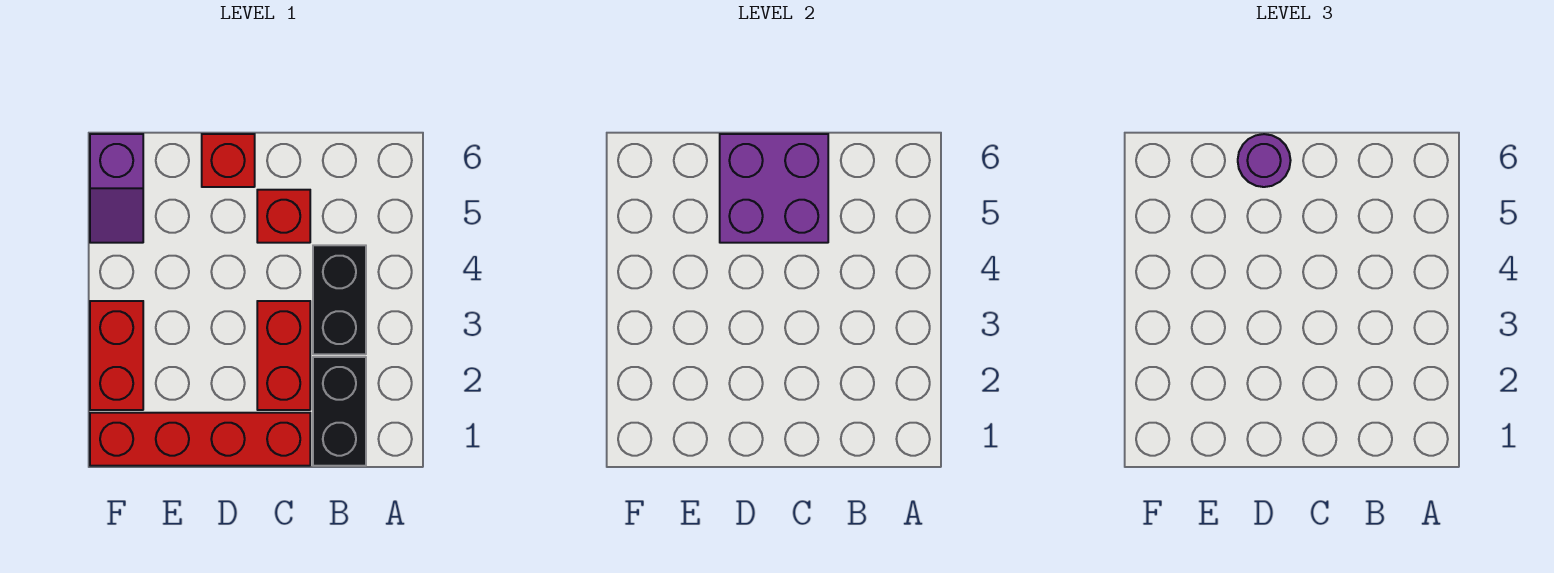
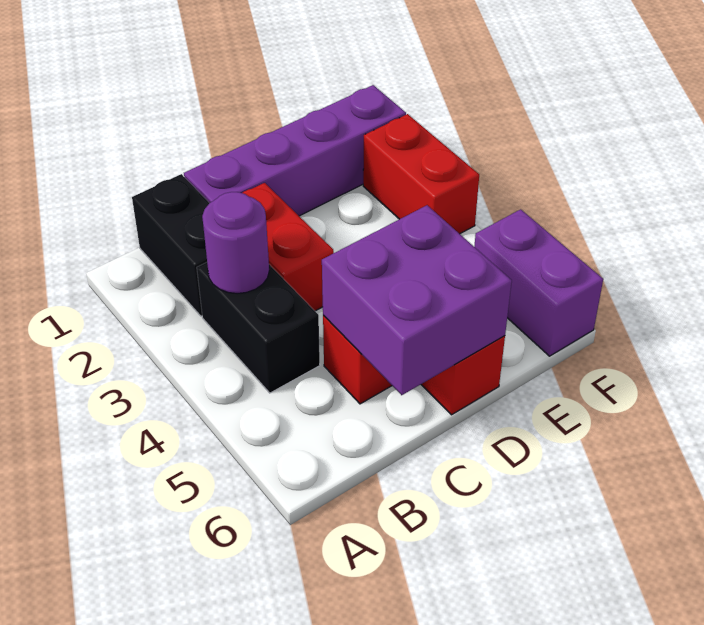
red brick C1:F1 level 1 -> purple brick C1:F1 level 1
purple round brick D6 level 3 -> purple round brick B3 level 2
purple slope F5:F6 level 1 top 6 -> purple brick F5:F6 level 1

